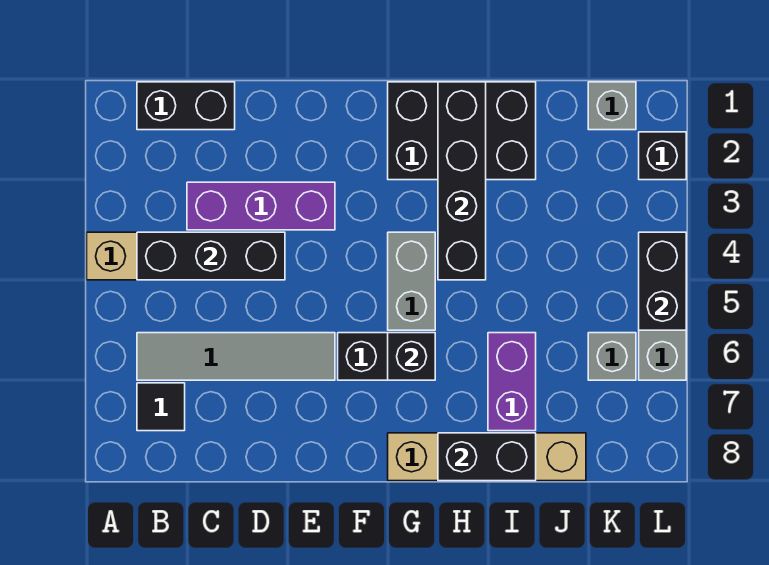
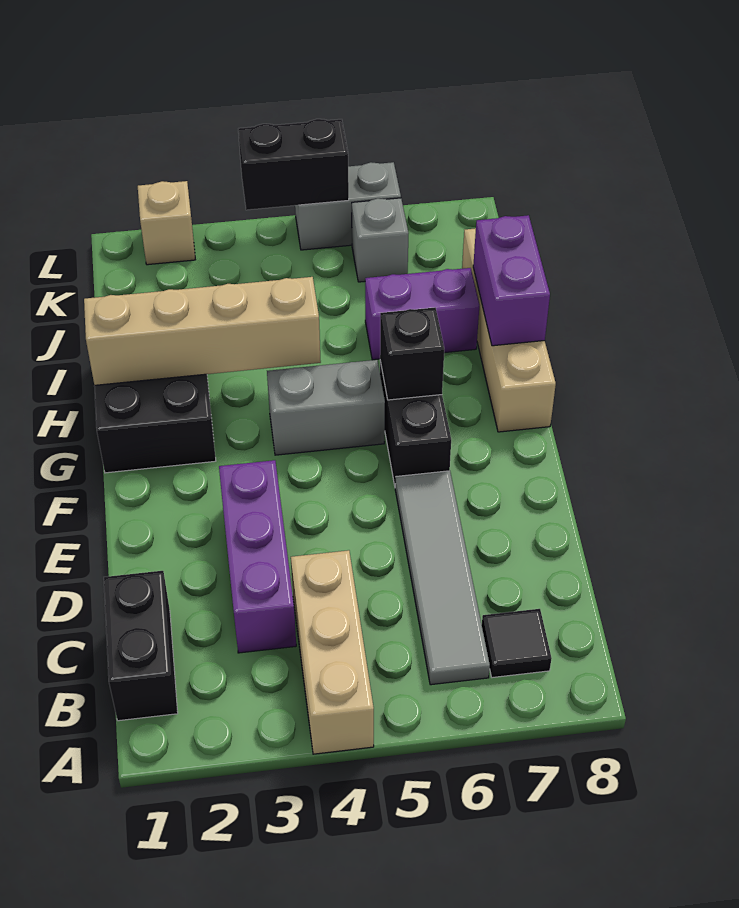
black brick B4:D4 level 2 -> none
black brick H1:H4 level 2 -> tan brick H1:H4 level 2
black brick H8:I8 level 2 -> purple brick H8:I8 level 2
grey brick K1 level 1 -> none
black brick L2 level 1 -> tan brick L2 level 1

